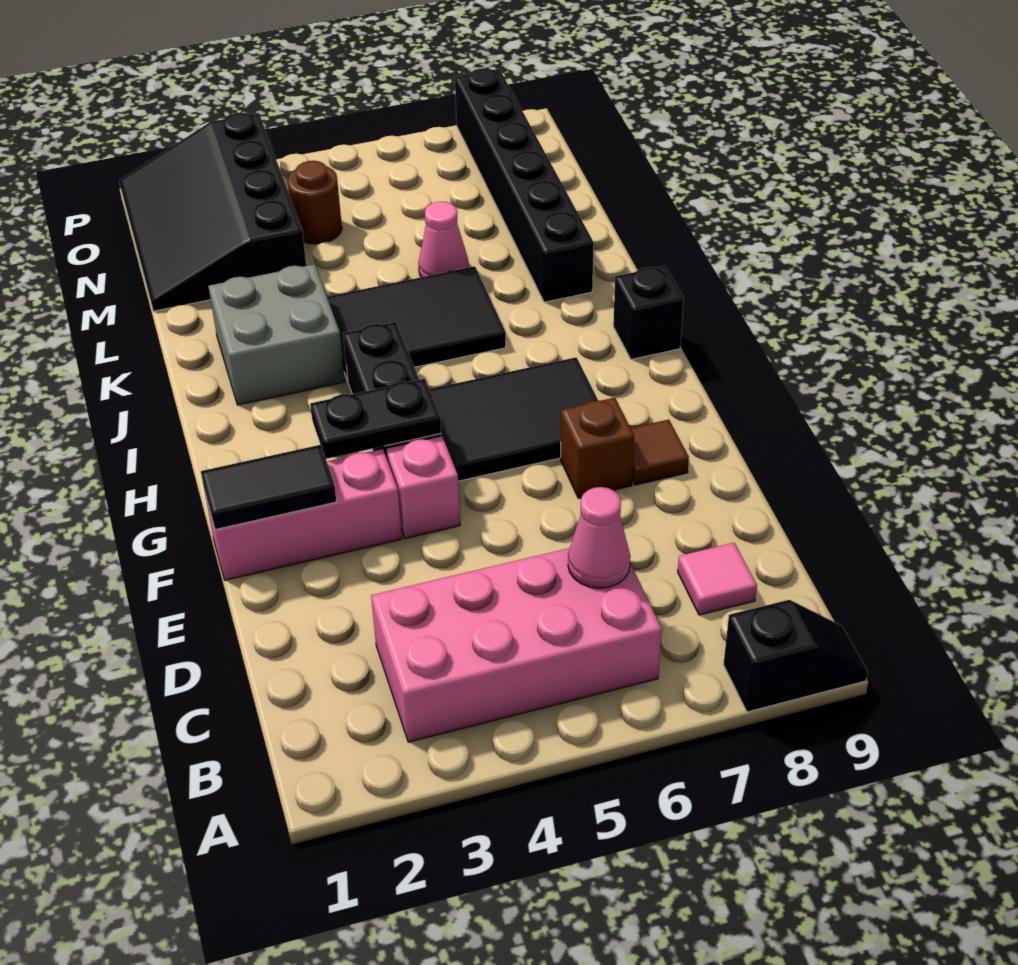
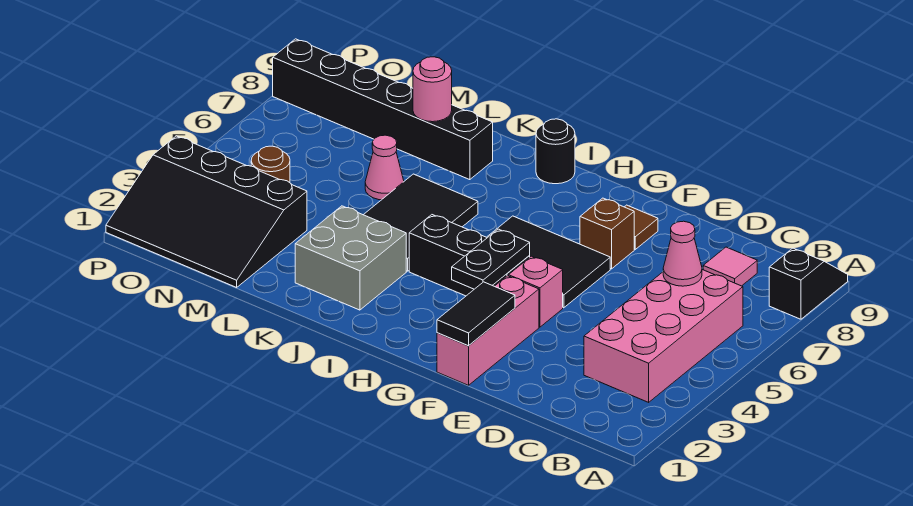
black tile G5:H7 level 1 -> black tile F5:H6 level 1
black brick I9 level 1 -> black round brick I9 level 1
none -> pink round brick L8 level 2

